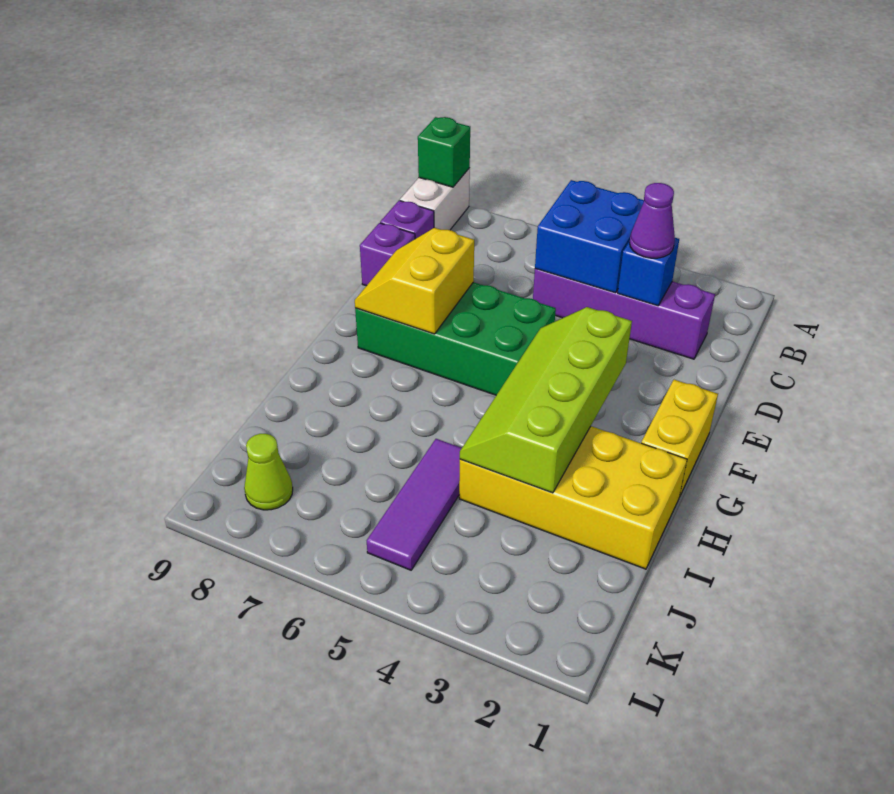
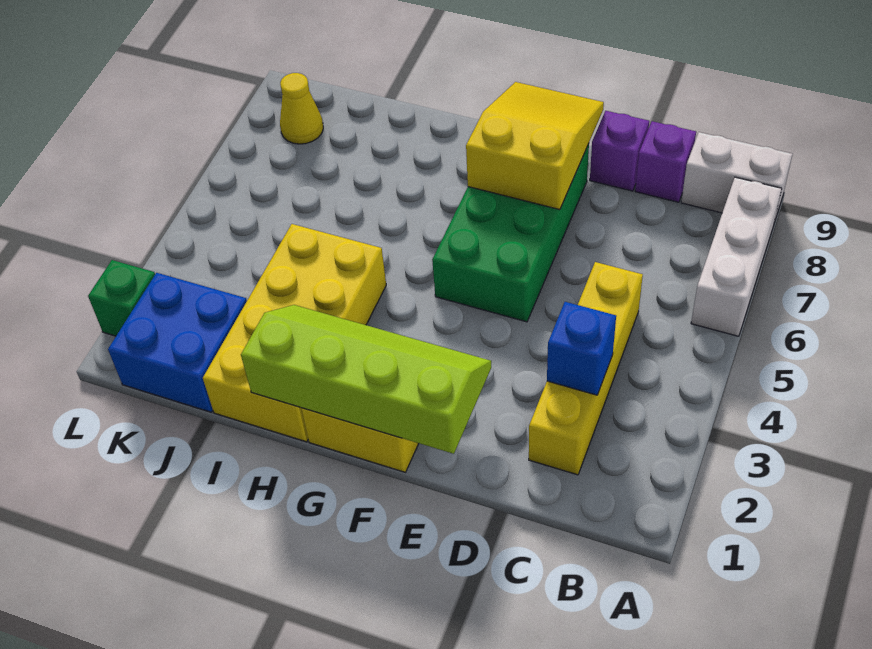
none -> white brick A6:A8 level 1
green brick A9 level 2 -> green brick L2 level 1
blue brick B4:C5 level 2 -> blue brick J1:K2 level 1
purple brick C2:C5 level 1 -> yellow brick C2:C5 level 1
purple cone C3 level 3 -> none
yellow slope E7:F8 level 2 top 7 -> yellow slope E7:F9 level 2 top 7
lime slope F3:I4 level 2 top 3 -> lime slope E1:H2 level 2 top 1
purple tile I5:K5 level 1 -> none
lime cone K8 level 1 -> yellow cone K8 level 1

